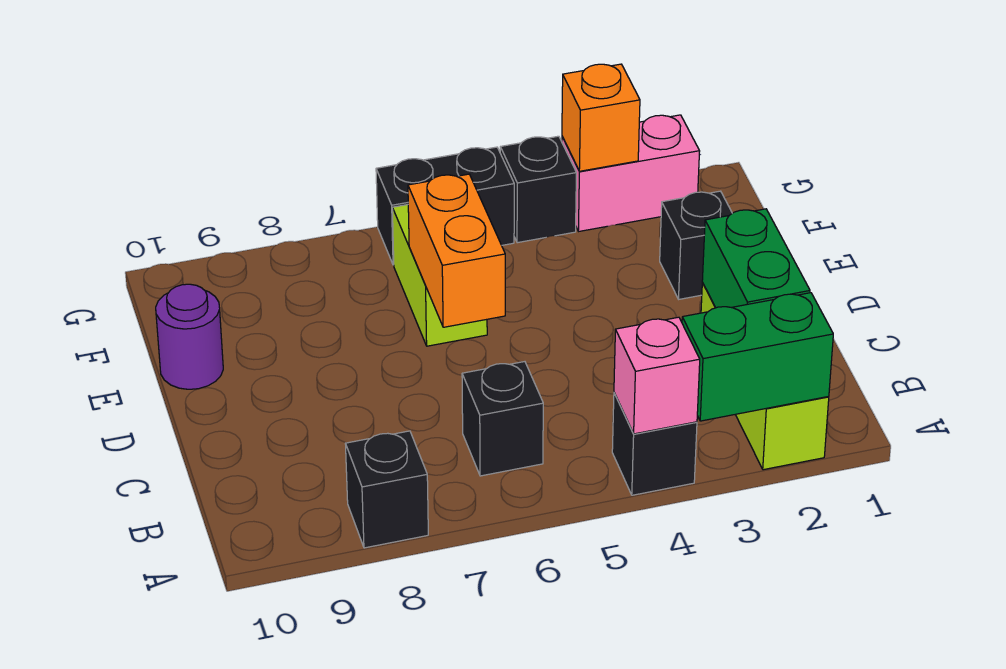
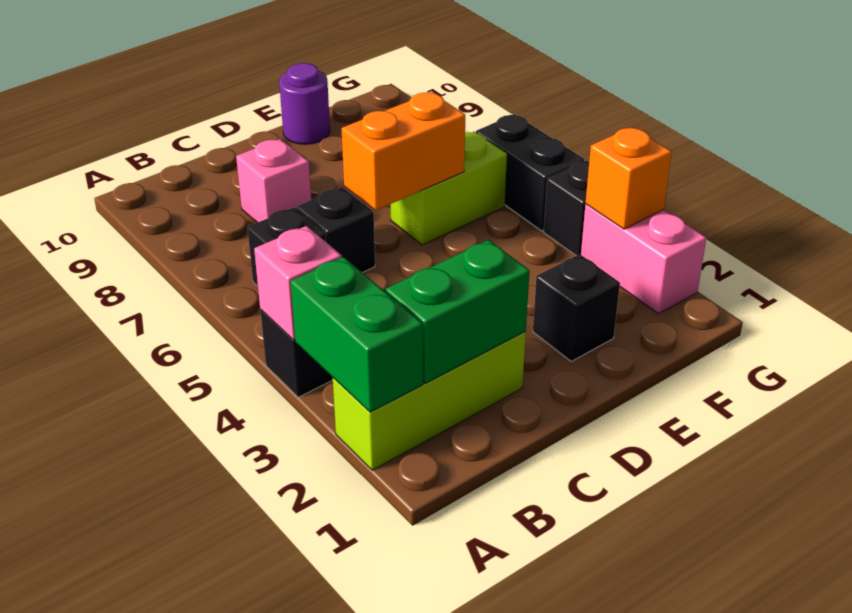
black brick A8 level 1 -> black brick C6 level 1
none -> pink brick C8 level 1

